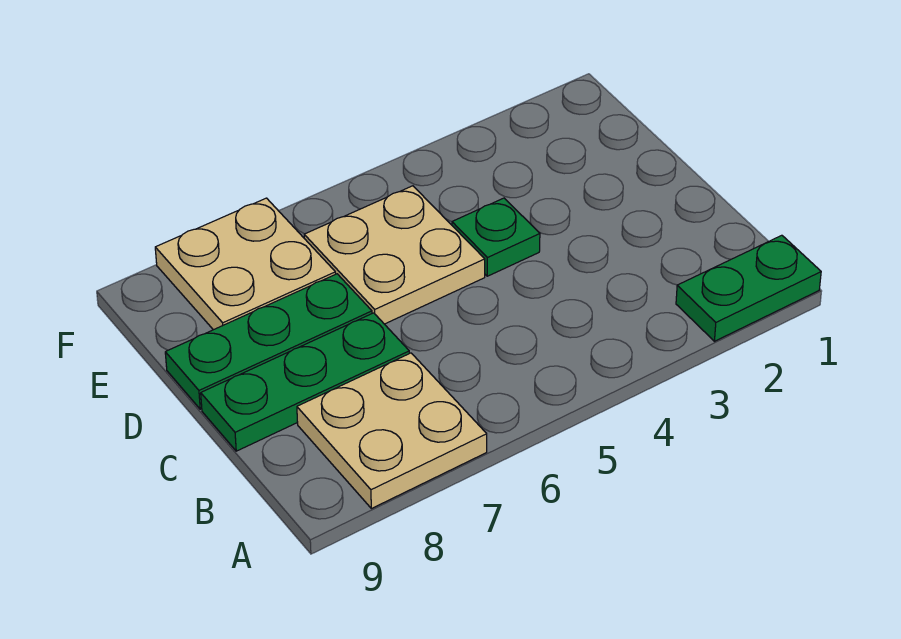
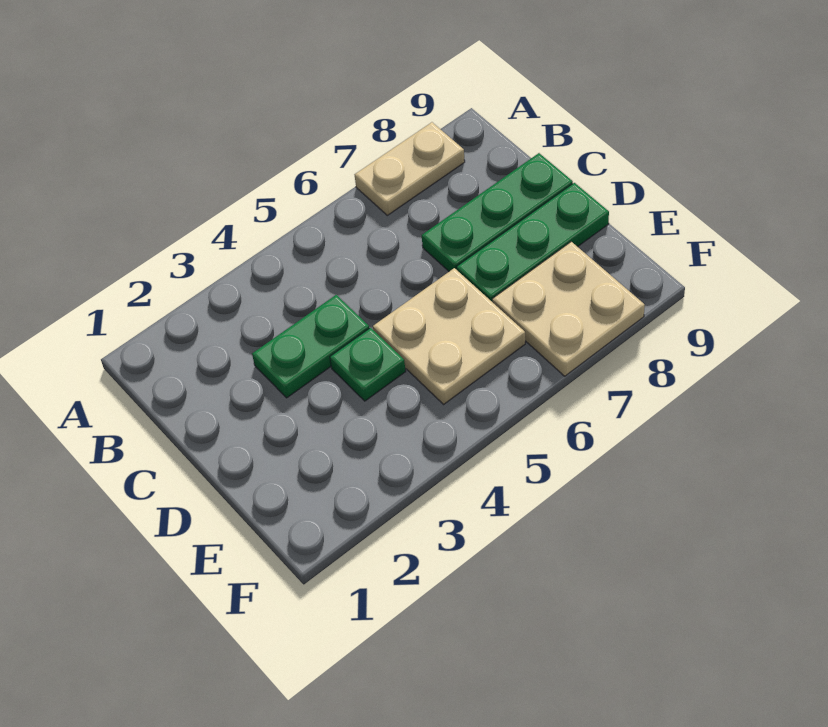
green plate A1:A2 level 1 -> green plate C3:C4 level 1
tan plate A7:B8 level 1 -> tan plate A7:A8 level 1

